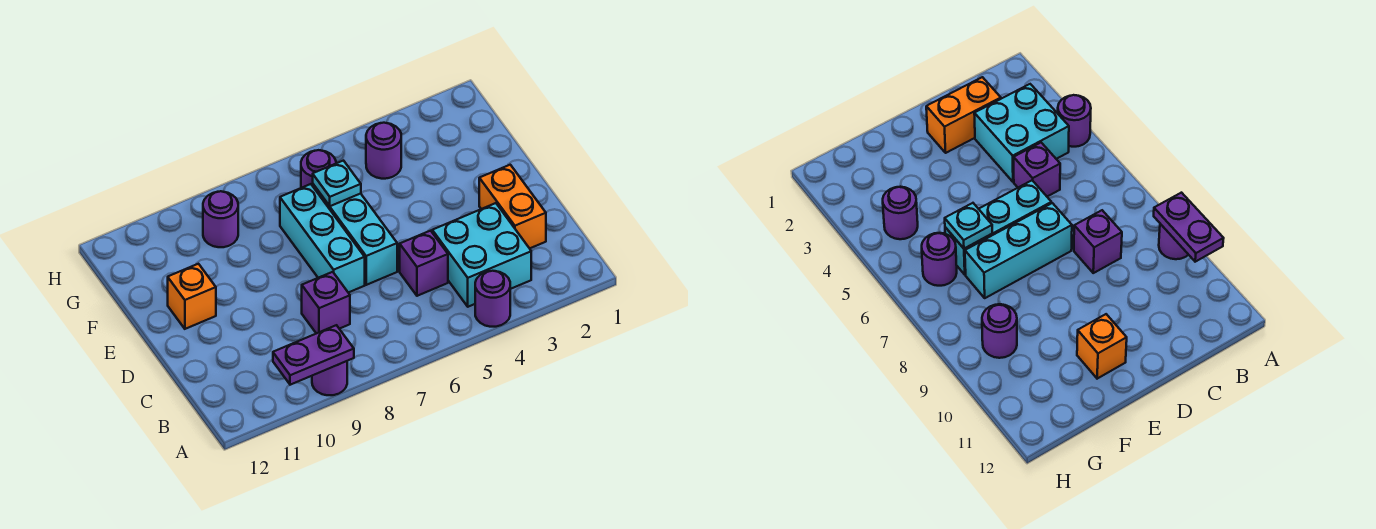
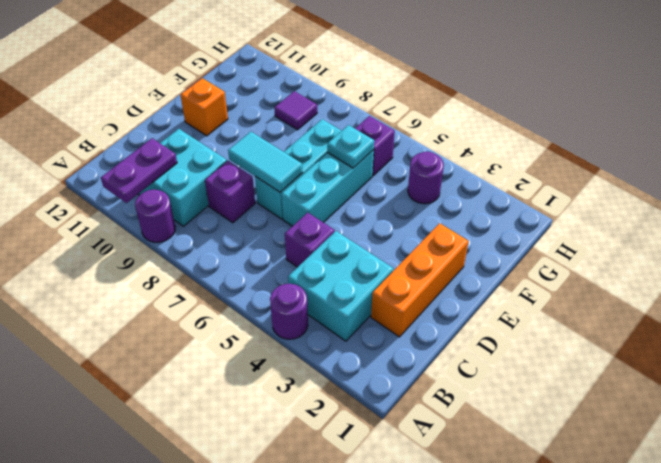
purple plate A9:A10 level 2 -> purple plate A10:B10 level 2
none -> cyan brick B9:C10 level 1
orange brick C2:D2 level 1 -> orange brick C2:E2 level 1
none -> cyan tile D7:D8 level 2
purple round brick G6 level 1 -> purple brick G6 level 1
purple round brick G9 level 1 -> purple tile G9 level 1

